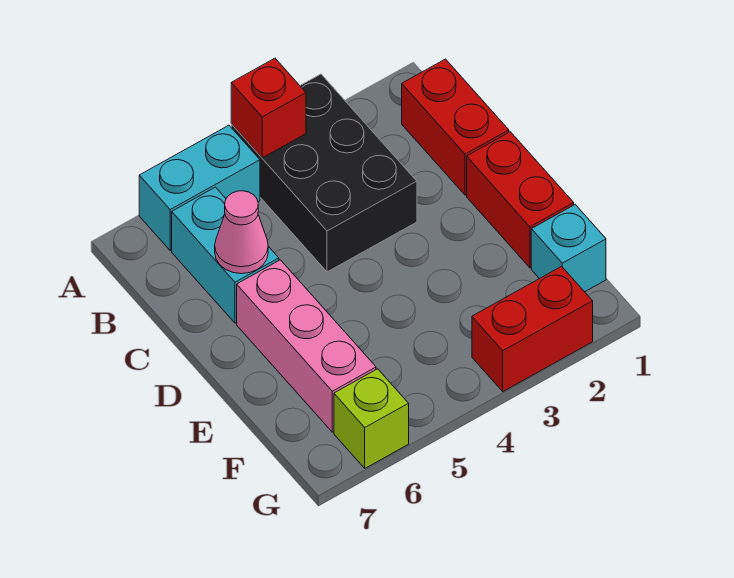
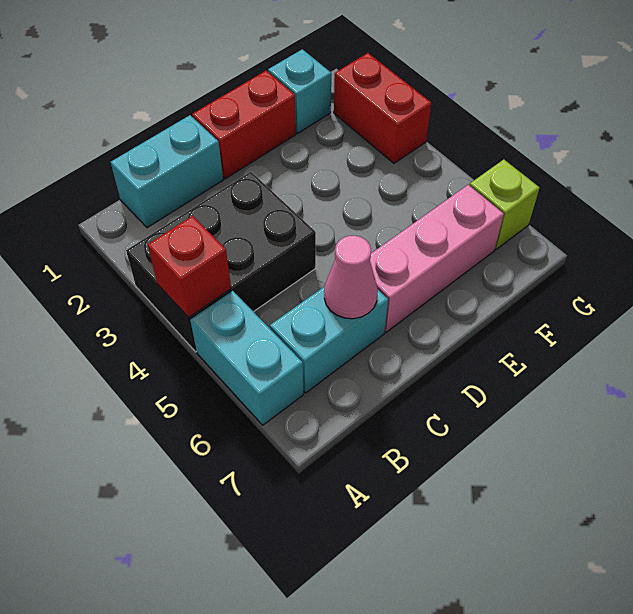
red brick B1:C1 level 1 -> cyan brick B1:C1 level 1

